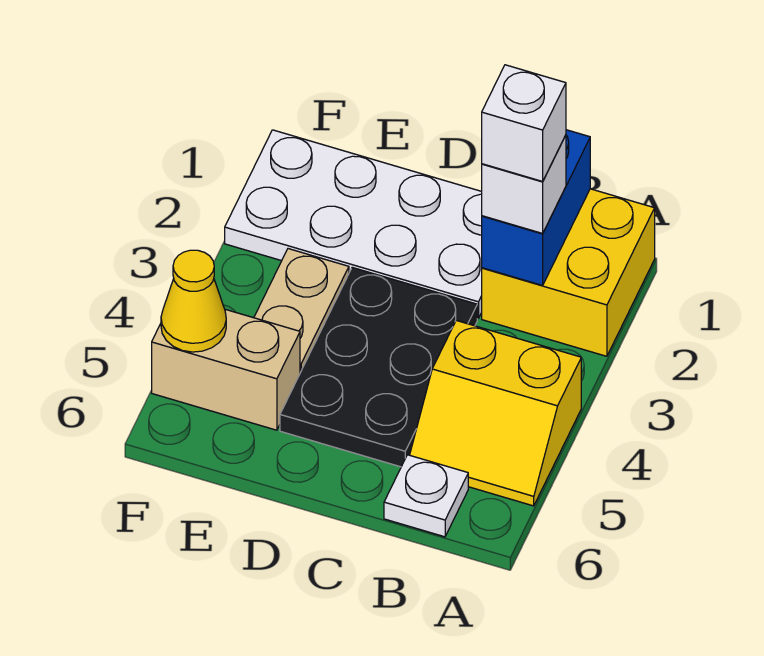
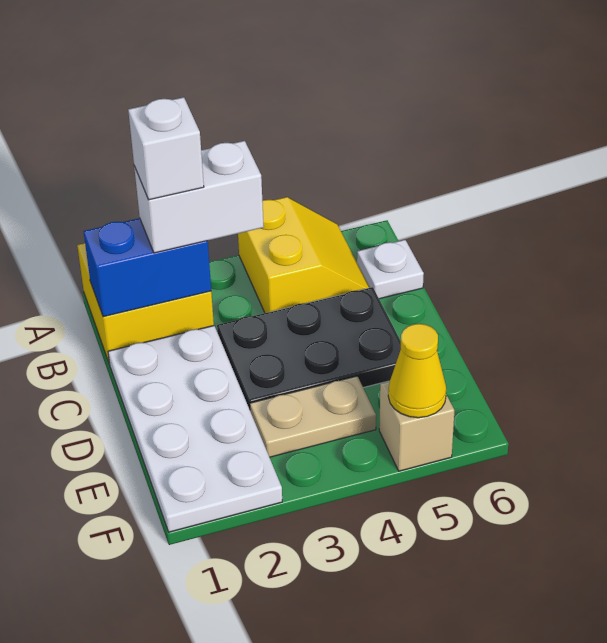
white brick B2 level 3 -> white brick B2:B3 level 3
tan brick E5:F5 level 1 -> tan brick F5 level 1

